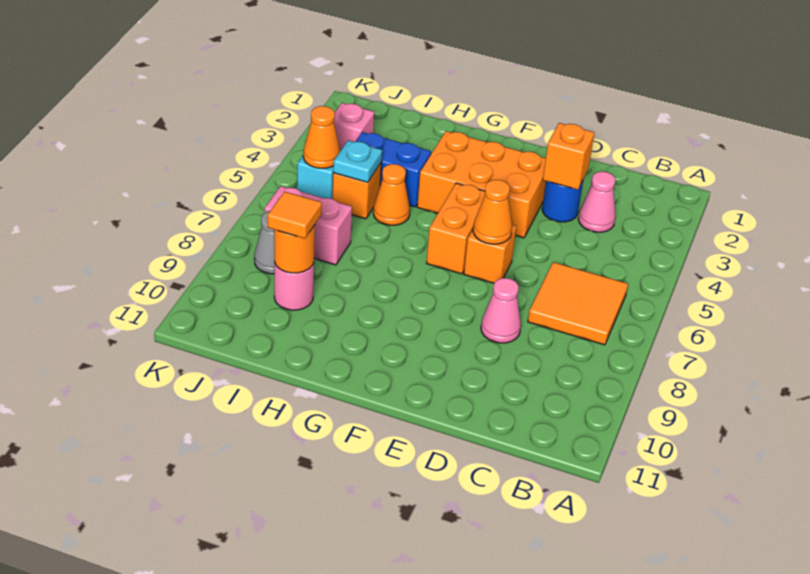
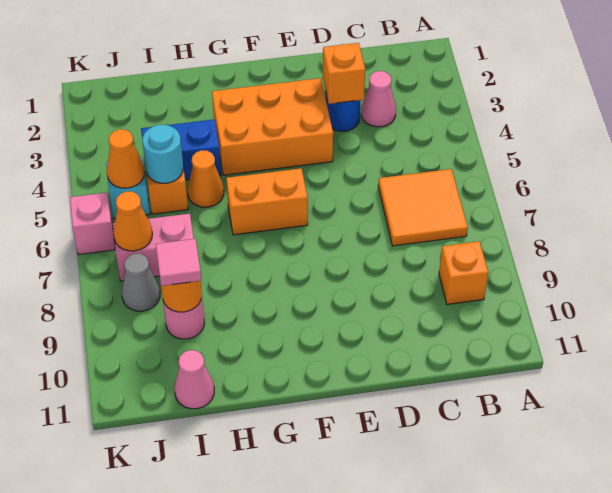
pink cone D8 level 1 -> pink cone I11 level 1
orange brick E6 level 1 -> orange brick B9 level 1
orange cone E6 level 2 -> orange cone J7 level 2
orange brick F5:F6 level 1 -> orange brick F6:G6 level 1
cyan plate I5 level 2 -> cyan round brick I5 level 2
orange tile I9 level 3 -> pink tile I9 level 3
pink brick J3 level 1 -> pink brick K6 level 1

